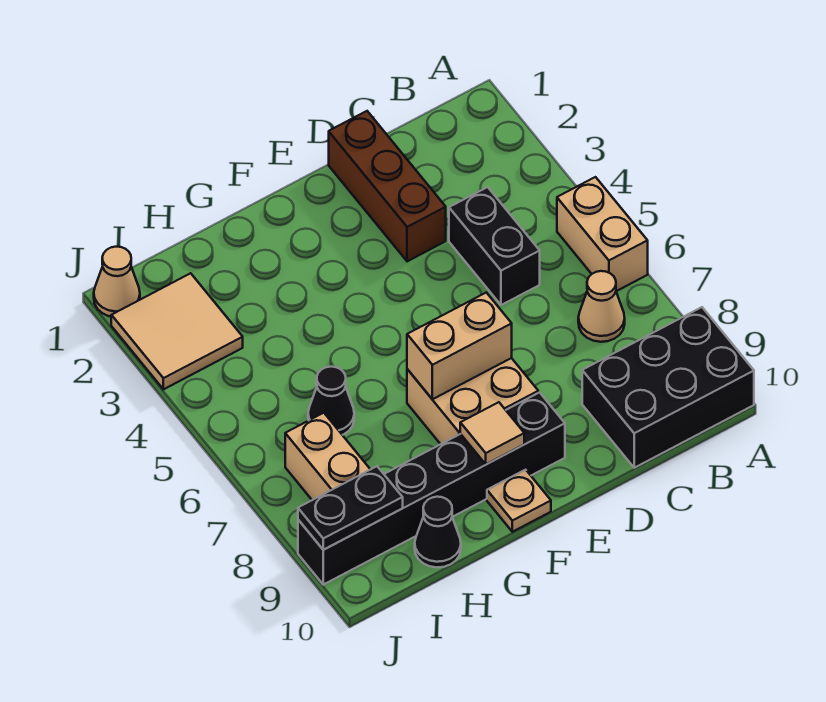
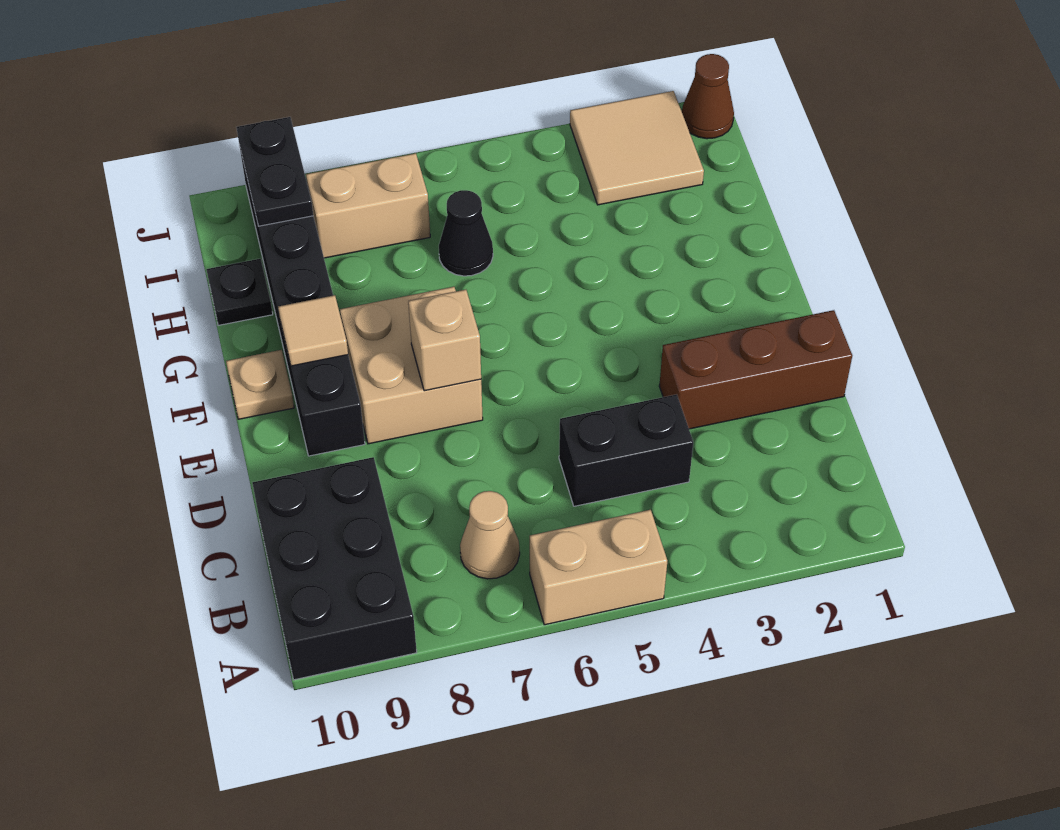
tan brick E7:F7 level 2 -> tan brick E7 level 2
black cone H10 level 1 -> black plate H10 level 1
tan cone J1 level 1 -> brown cone J1 level 1

